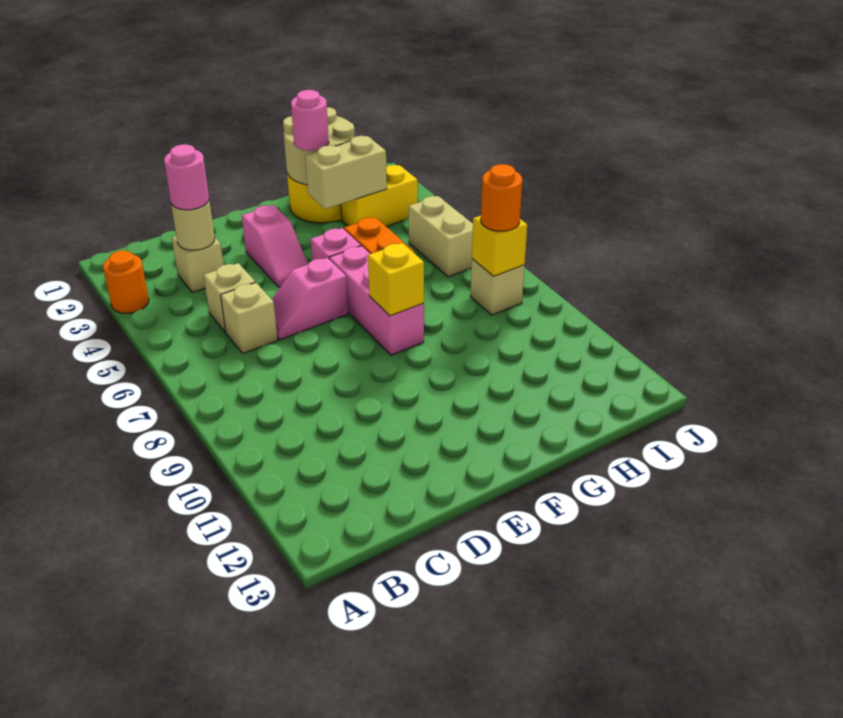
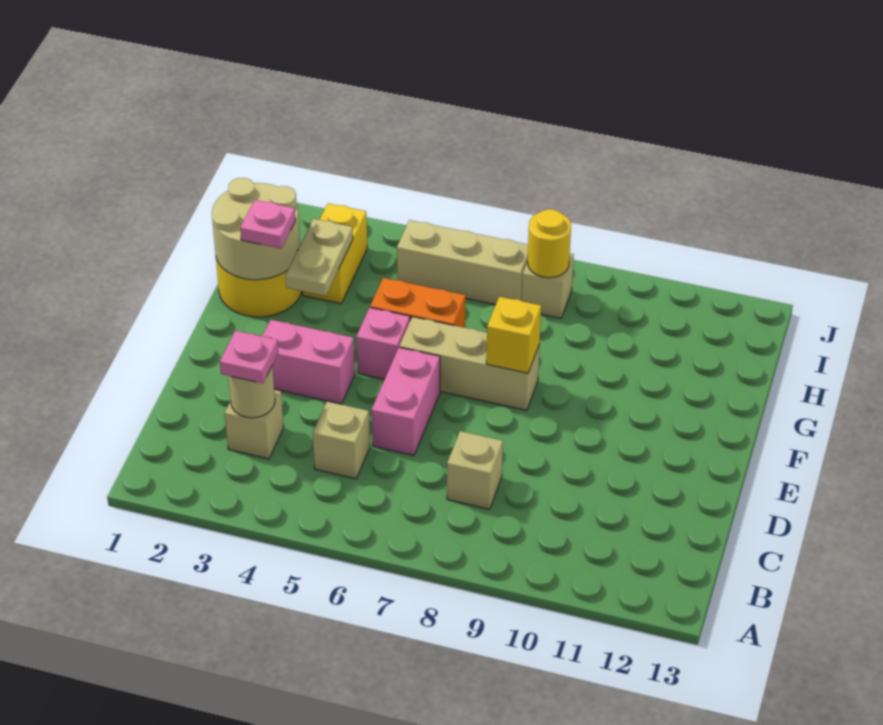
orange round brick A3 level 1 -> none
pink round brick C3 level 3 -> pink plate C3 level 3
tan brick C6 level 1 -> tan brick C8 level 1
pink slope D6:E6 level 1 top E -> pink brick D6:E6 level 1
pink slope E3:E4 level 1 top 3 -> pink brick E3:E4 level 1
pink brick F6:F8 level 1 -> tan brick F6:F8 level 1
pink round brick G2 level 3 -> pink plate G2 level 3
tan brick G3:H3 level 2 -> tan plate G3:H3 level 2
tan brick I5:I6 level 1 -> tan brick I5:I7 level 1
yellow brick I8 level 2 -> yellow round brick I8 level 2
orange round brick I8 level 3 -> none

